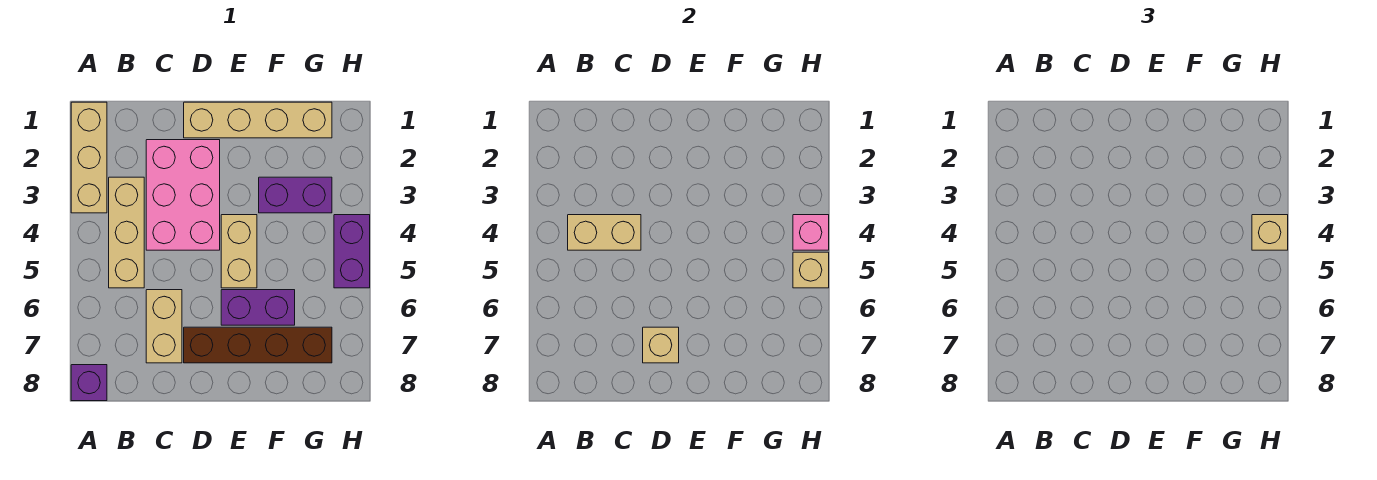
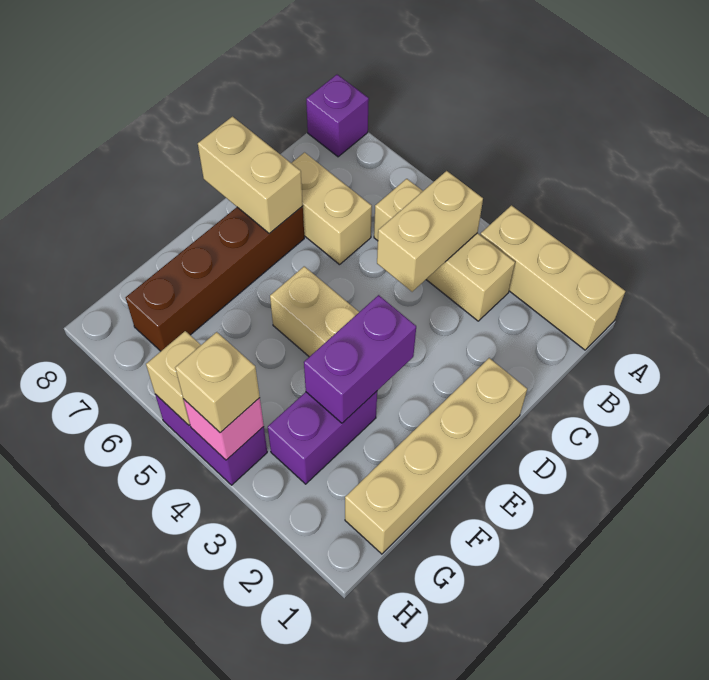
pink brick C2:D4 level 1 -> none
tan brick D7 level 2 -> tan brick D7:D8 level 2
purple brick E6:F6 level 1 -> purple brick E3:F3 level 2

